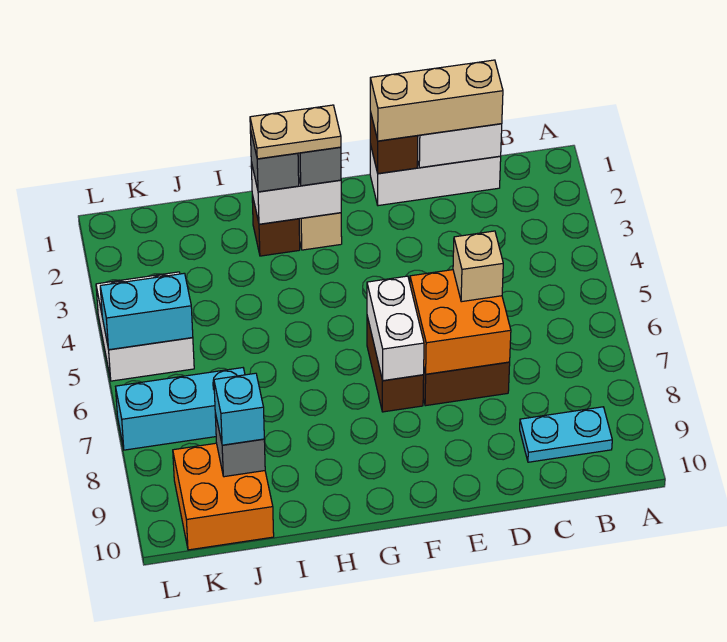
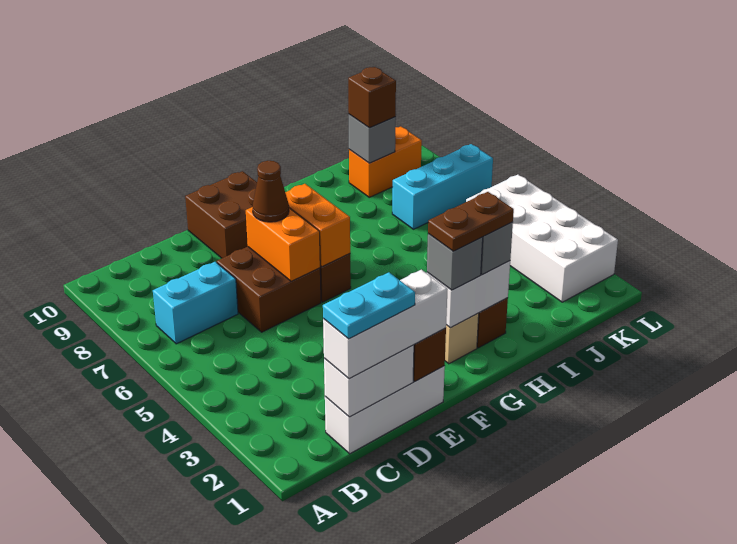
cyan plate B9:C9 level 1 -> cyan plate C1:D1 level 4
tan brick C1:E1 level 3 -> white brick C1:E1 level 3
orange brick D6:E7 level 2 -> orange brick E6:E7 level 2
tan brick D6 level 3 -> none
none -> brown cone E7 level 3
none -> brown brick E9:F10 level 1
white brick F6:F7 level 2 -> orange brick F6:F7 level 2
tan plate G2:H2 level 4 -> brown plate G2:H2 level 4
orange brick J9:K10 level 1 -> orange brick J9:K9 level 1
cyan brick J9 level 3 -> brown brick J9 level 3
white brick K4:L5 level 1 -> white brick K2:L5 level 1
cyan brick K5:L5 level 2 -> cyan brick B7:C7 level 1

